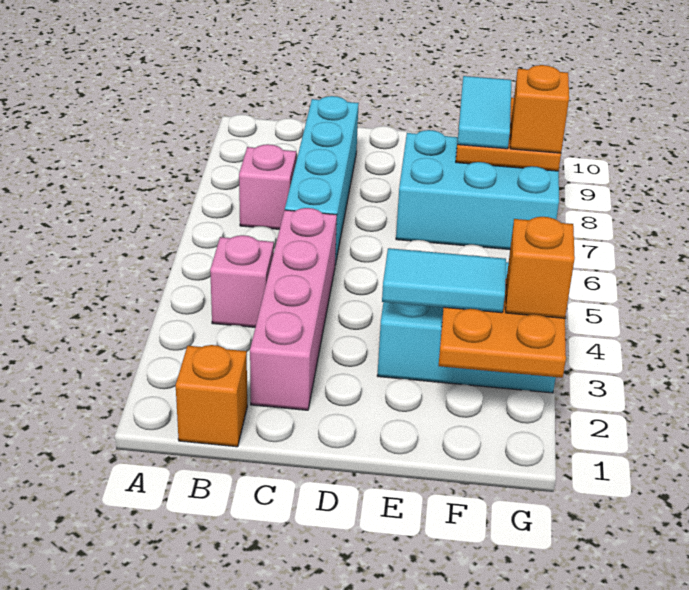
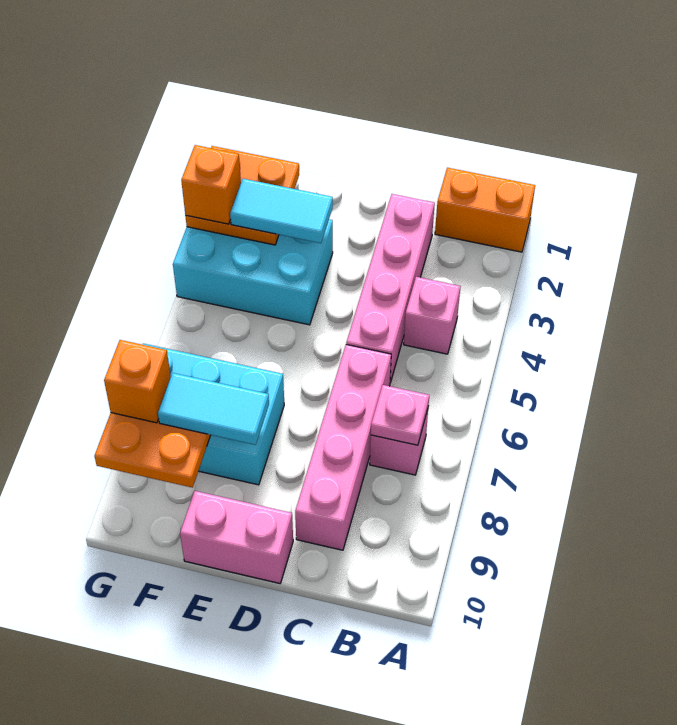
orange brick B1 level 1 -> orange brick A1:B1 level 1
none -> pink plate B7 level 2
cyan brick C6:C9 level 1 -> pink brick C6:C9 level 1
none -> pink brick D10:E10 level 1
cyan tile F8:F9 level 3 -> cyan tile E8:F8 level 3

